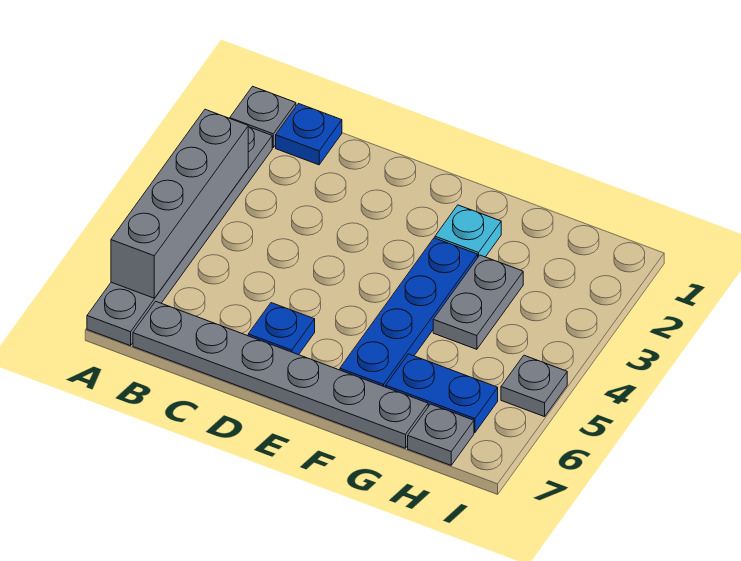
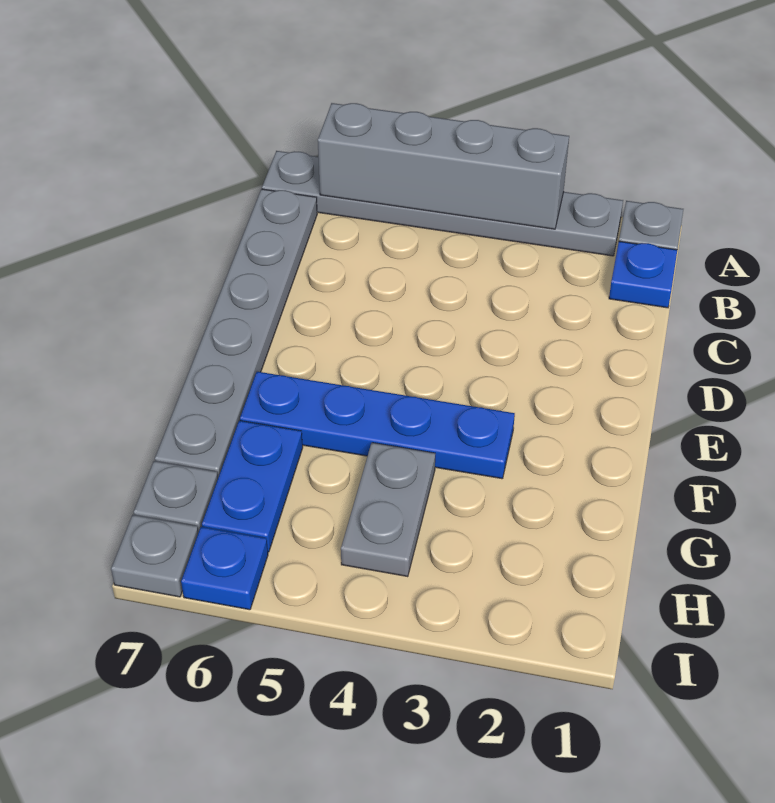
blue plate D6 level 1 -> blue plate I6 level 1
cyan plate F2 level 1 -> none
grey plate G3:G4 level 1 -> grey plate G4:H4 level 1
grey plate I5 level 1 -> grey plate I7 level 1

